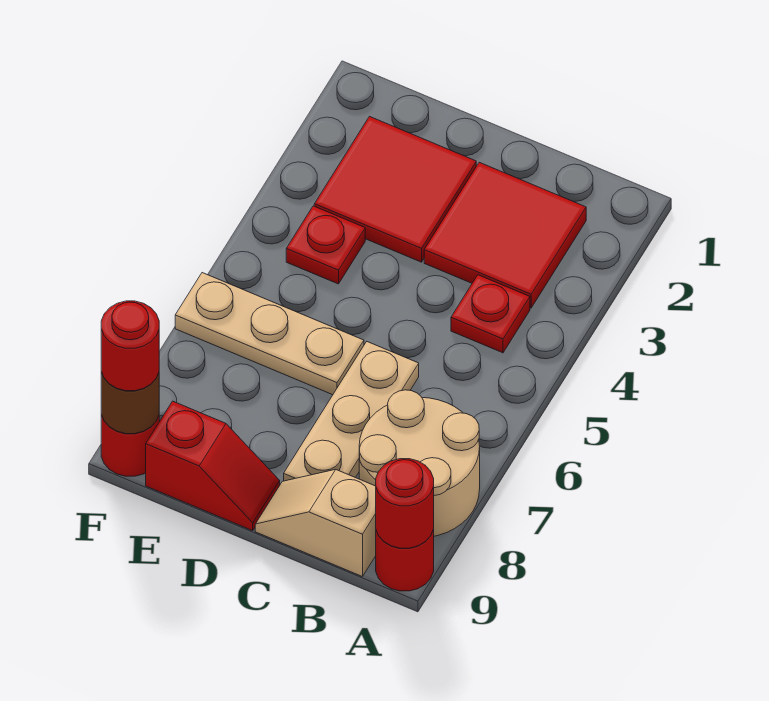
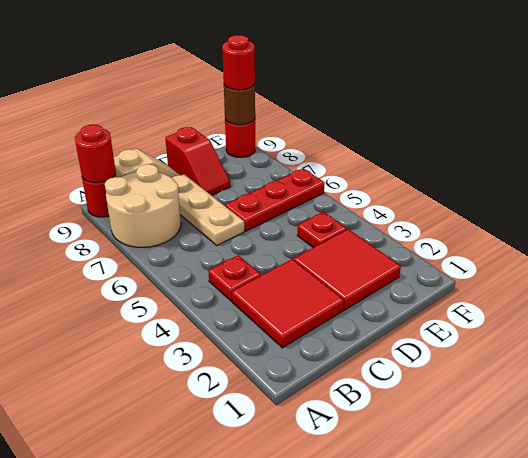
tan plate D6:F6 level 1 -> red plate D6:F6 level 1
red slope D9:E9 level 1 top E -> red slope D8:D9 level 1 top 9

